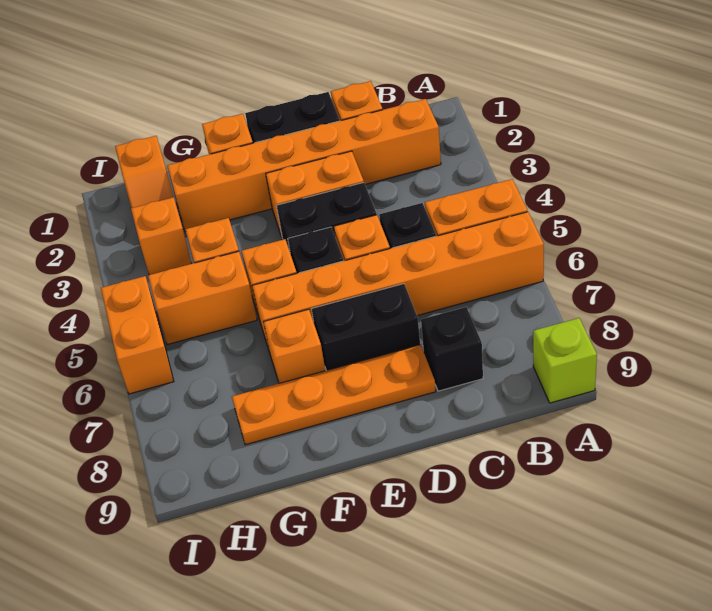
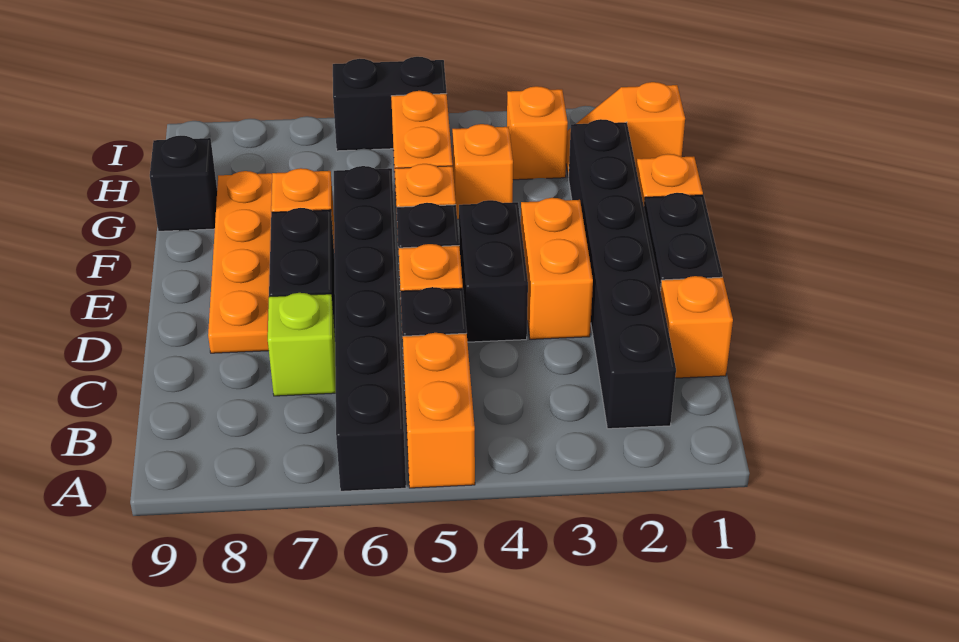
orange brick A6:F6 level 1 -> black brick A6:F6 level 1
lime brick A9 level 1 -> lime brick C7 level 1
orange brick B2:G2 level 1 -> black brick B2:G2 level 1
black brick C8 level 1 -> black brick G9 level 1
orange brick I5:I6 level 1 -> black brick I5:I6 level 1

